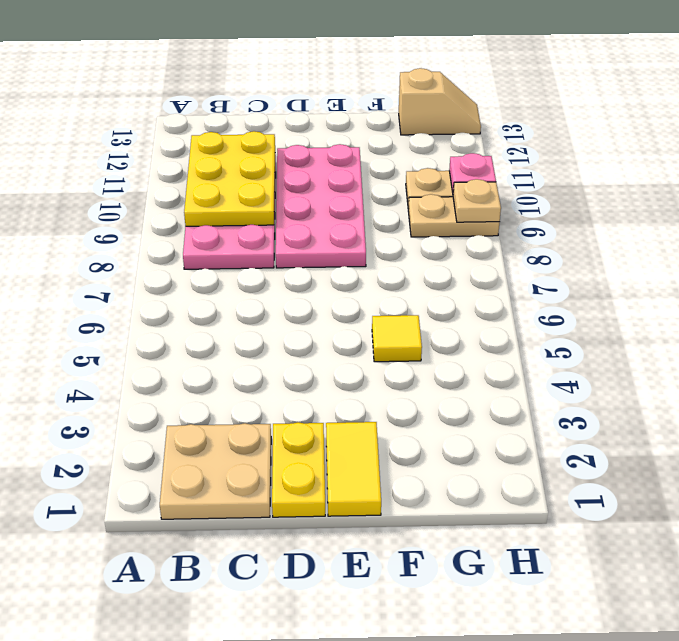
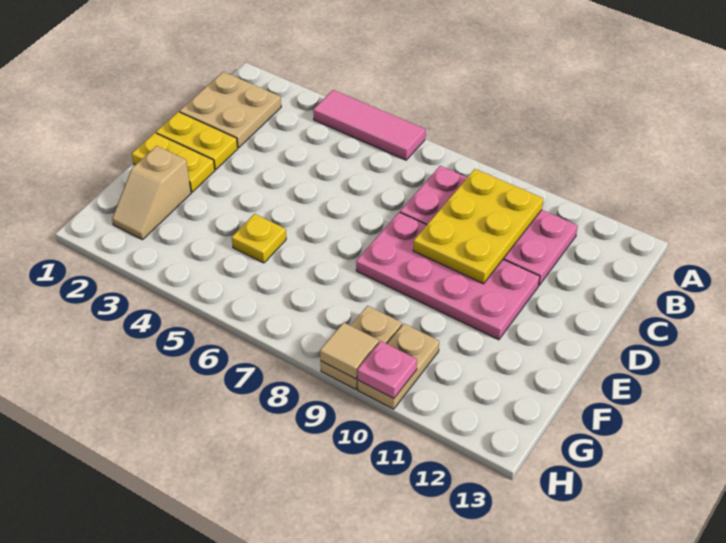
none -> pink tile A4:A6 level 1
yellow plate B9:C11 level 2 -> yellow plate B9:D10 level 2
yellow tile E1:E2 level 1 -> yellow plate E1:E2 level 1
yellow tile F5 level 1 -> yellow plate F5 level 1
tan slope G13:H13 level 1 top G -> tan slope F2:G2 level 1 top F
tan plate H9 level 2 -> tan tile H9 level 2

